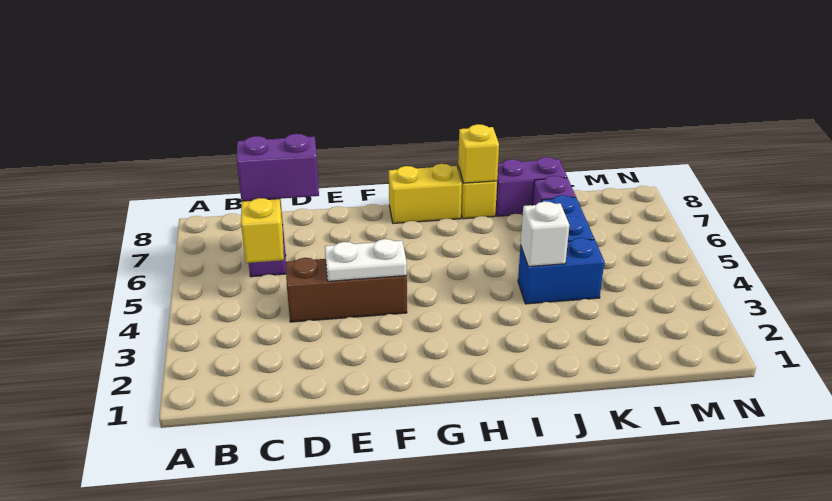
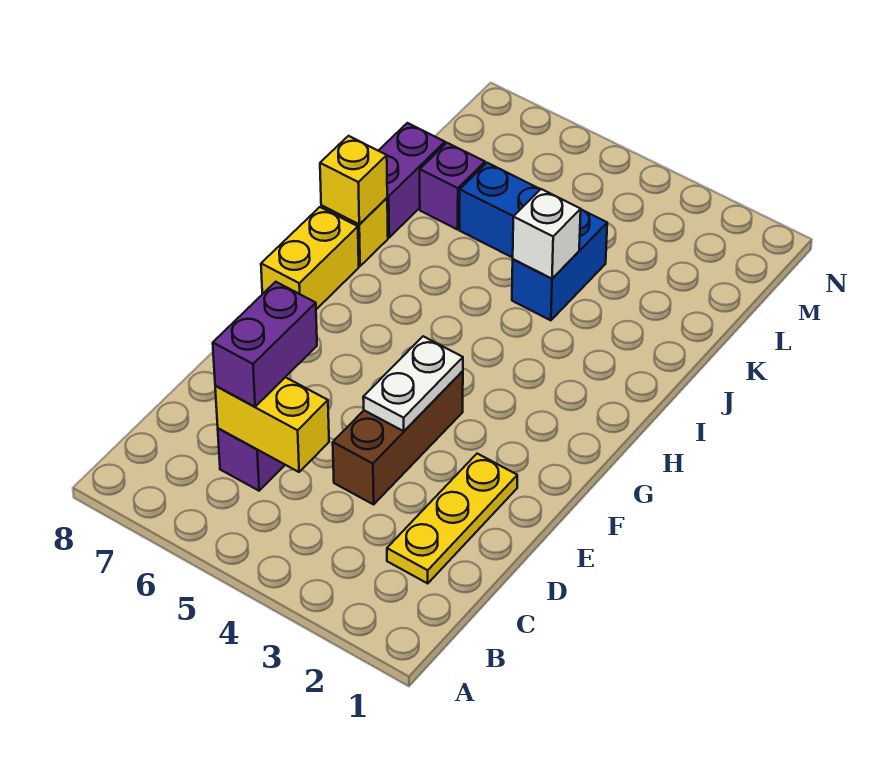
none -> yellow plate C2:E2 level 1

